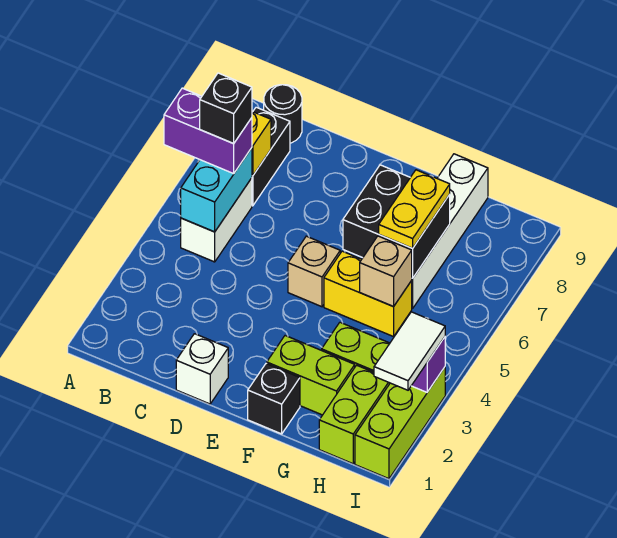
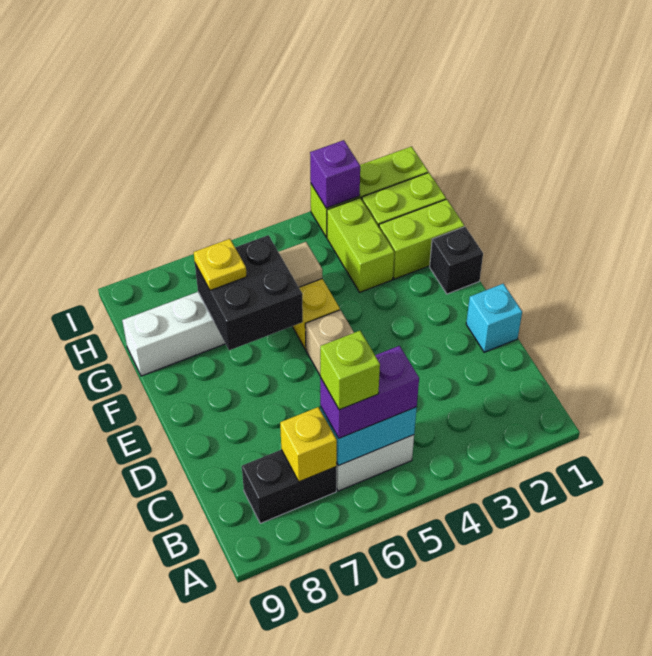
purple brick A6:B6 level 3 -> purple brick B5:B6 level 3
black brick B6 level 4 -> lime brick B6 level 4
black round brick B9 level 1 -> none
white brick D1 level 1 -> cyan brick D1 level 1
lime brick F2:G2 level 1 -> lime brick G1:G2 level 1
tan brick G5 level 2 -> tan tile G5 level 2
yellow plate G6:G7 level 3 -> yellow plate G7 level 3
white tile I2:I3 level 3 -> none

